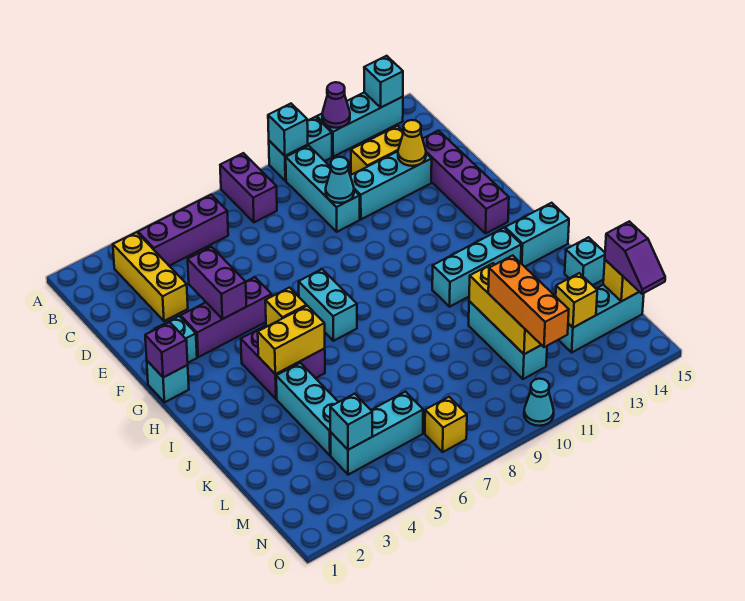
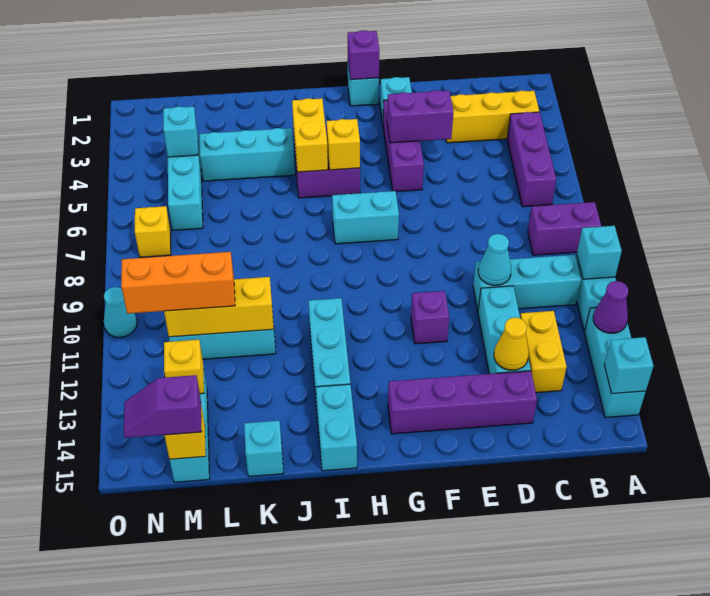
none -> purple brick F11 level 1

